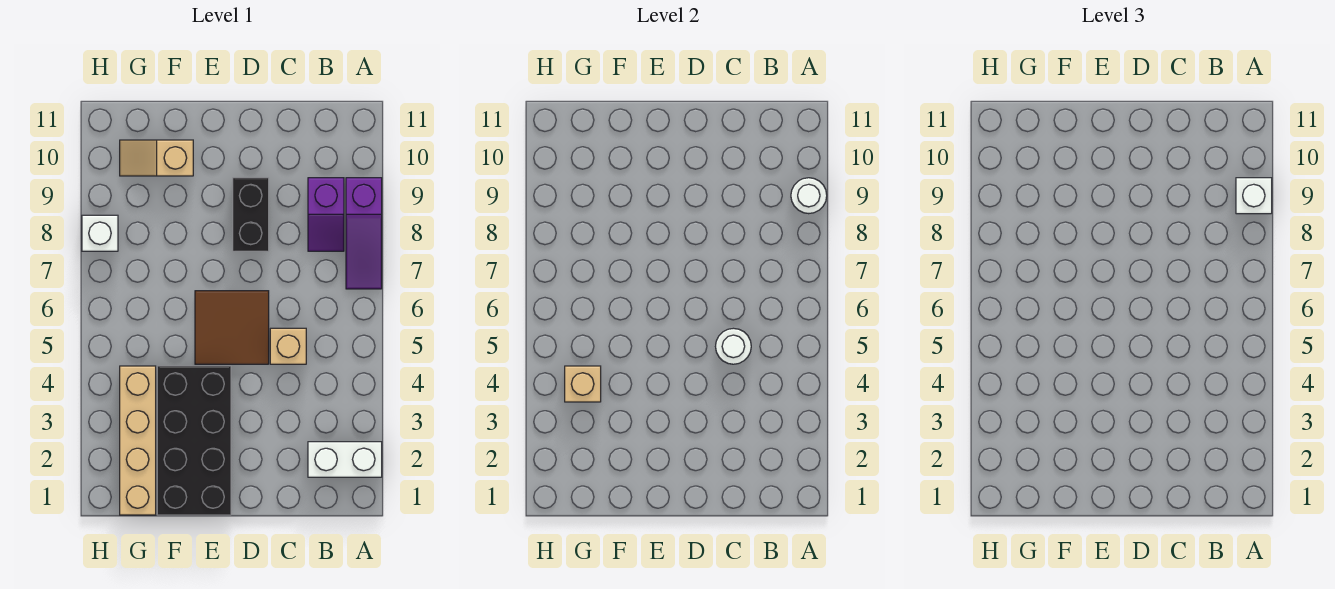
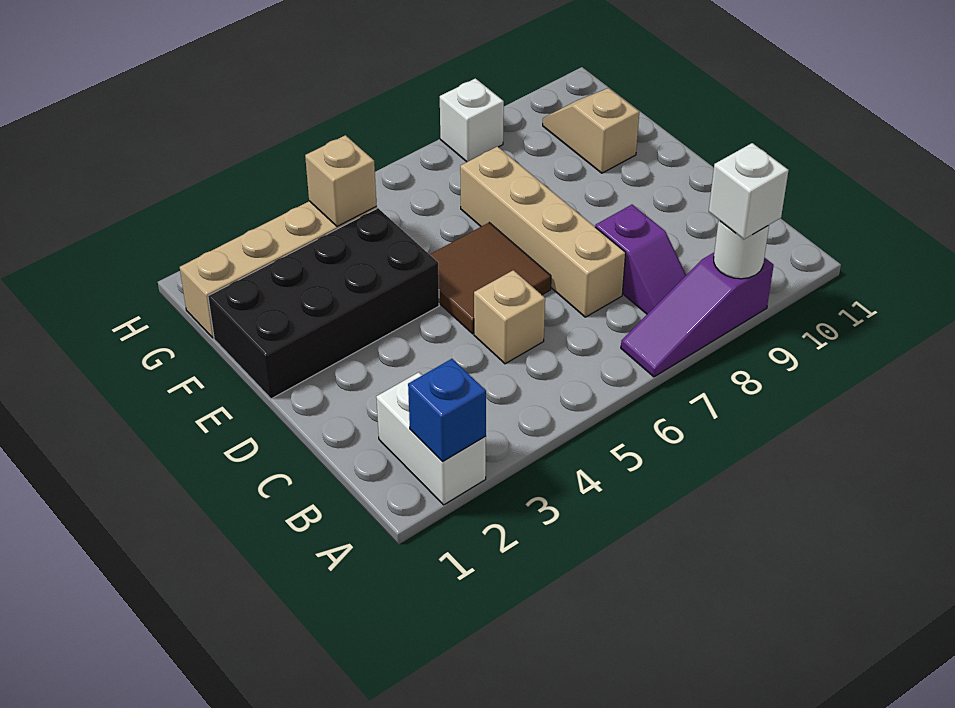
none -> blue brick A2 level 2
purple slope B8:B9 level 1 top 9 -> purple slope B8:C8 level 1 top C
white round brick C5 level 2 -> none
none -> tan brick C7:F7 level 1
black brick D8:D9 level 1 -> none

